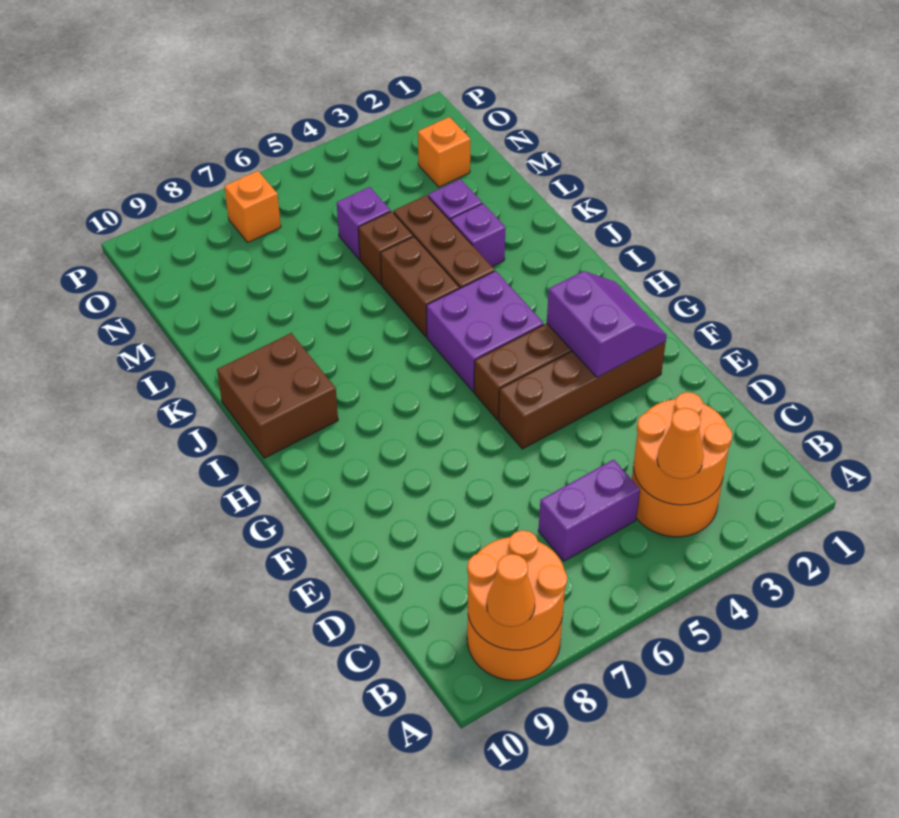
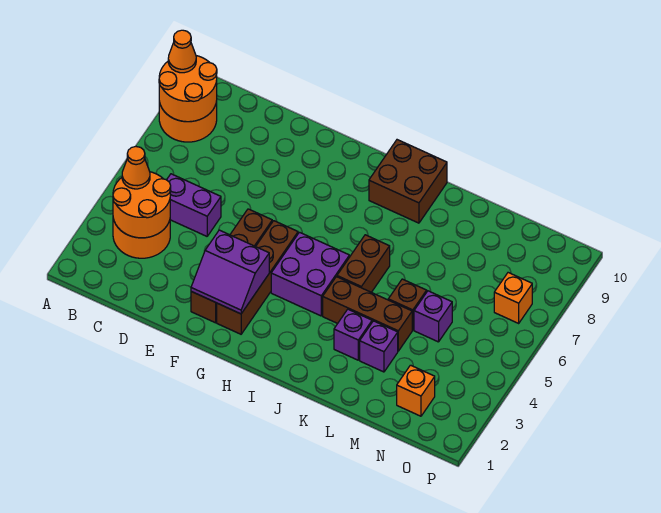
purple brick C5:C6 level 1 -> purple brick C5:D5 level 1
brown brick J5:K5 level 1 -> brown brick J5:J6 level 1

